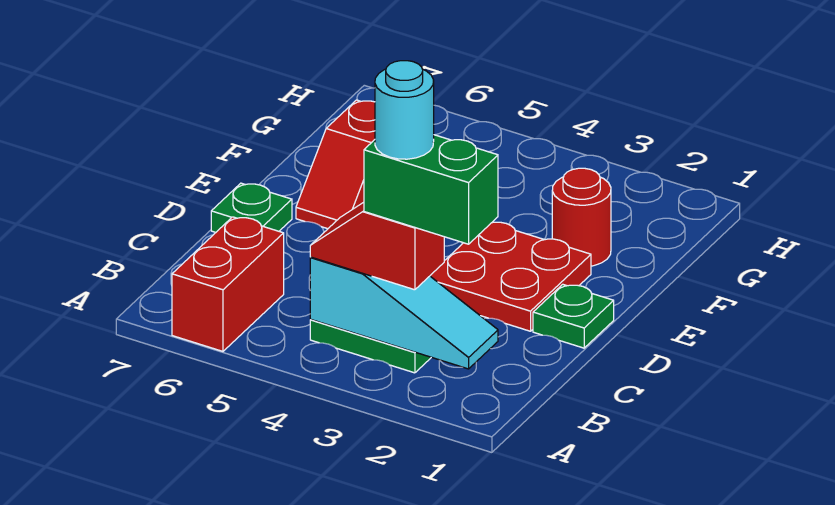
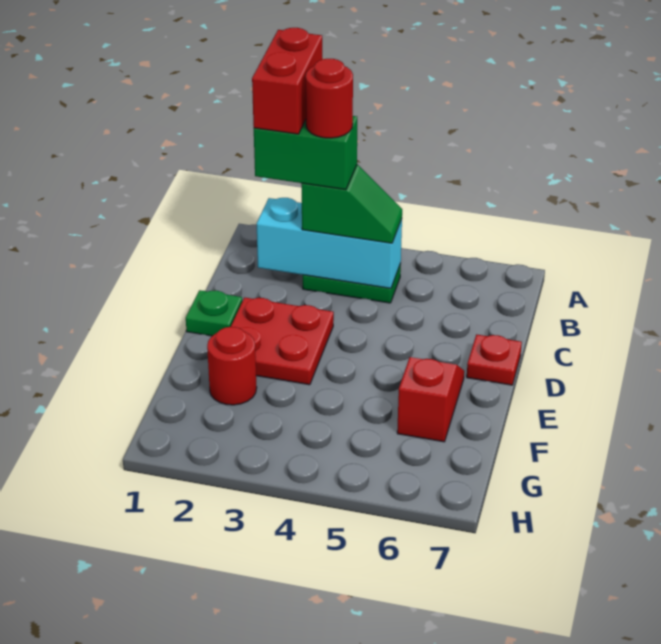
red brick A6:B6 level 1 -> red brick A2:B2 level 5
cyan slope B2:B4 level 2 top 4 -> cyan brick B2:B4 level 2
red slope B3:B4 level 3 top 3 -> green slope B3:B4 level 3 top 3
cyan round brick B3 level 5 -> red round brick B3 level 5
green plate D7 level 1 -> red plate D7 level 1

